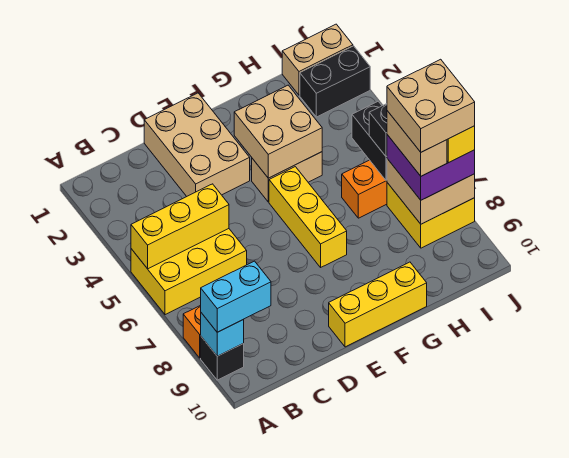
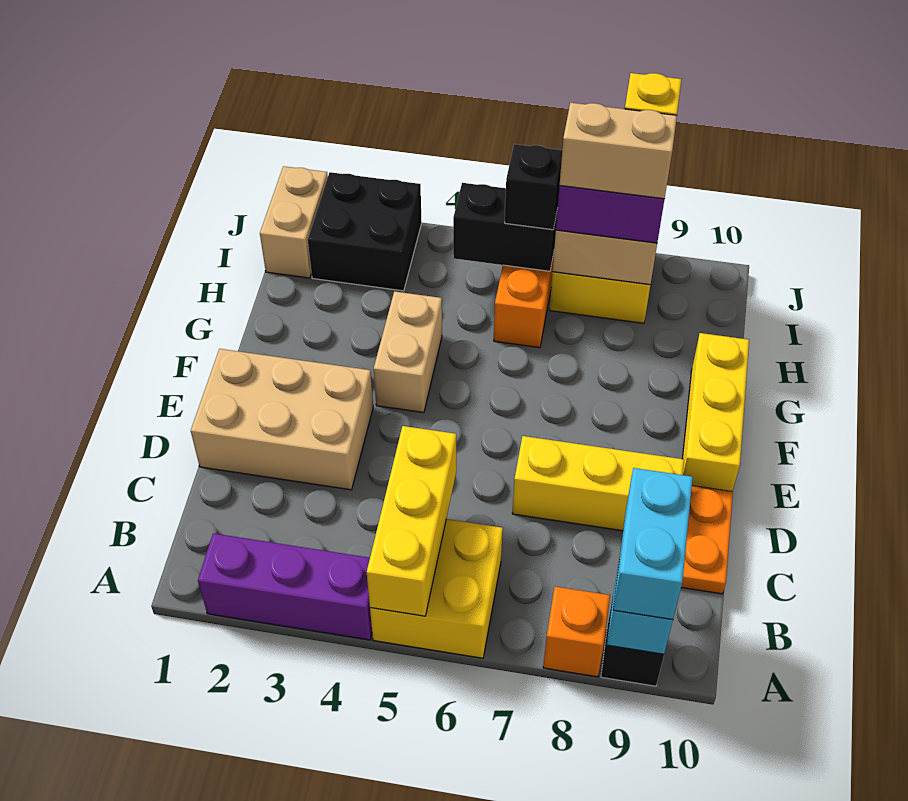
none -> purple brick A2:A4 level 1
yellow brick A5:C6 level 1 -> yellow brick A5:B6 level 1
none -> orange plate C10:D10 level 1
tan brick F3:G4 level 2 -> none
yellow brick F5:F7 level 1 -> yellow brick D7:D9 level 1
black brick I2:J2 level 1 -> black brick I2:J3 level 1
tan brick I7:J8 level 5 -> none

